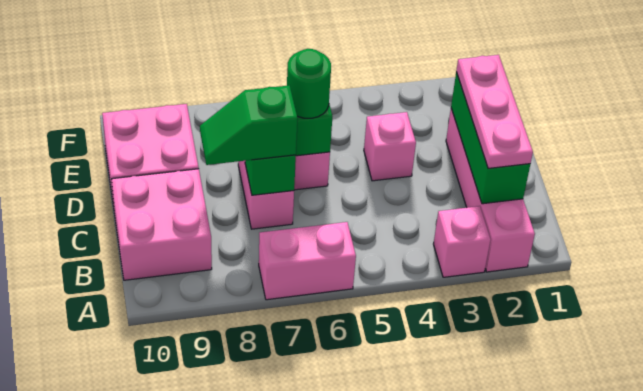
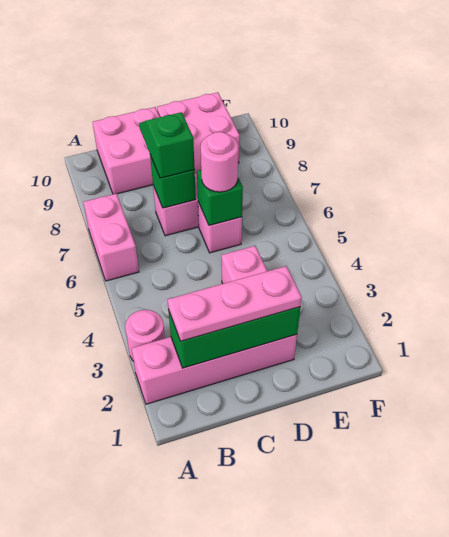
pink brick A3 level 1 -> pink round brick A3 level 1
green round brick D6 level 3 -> pink round brick D6 level 3

